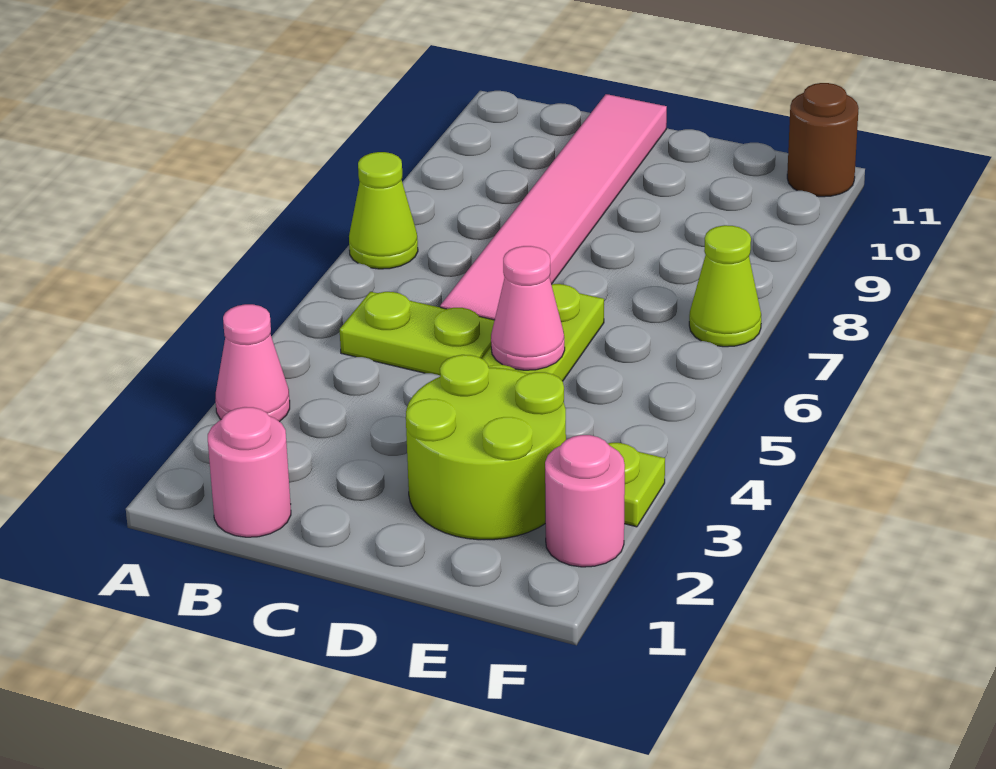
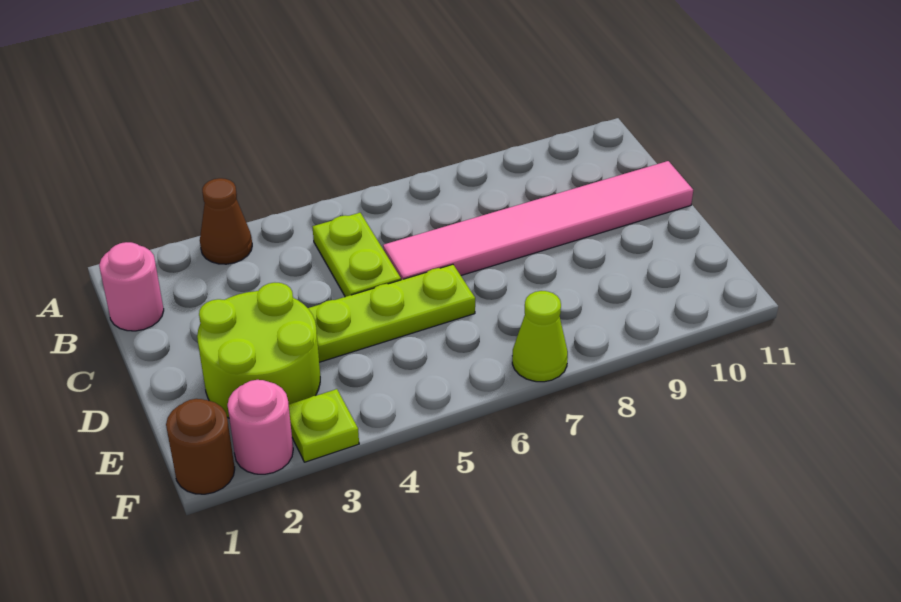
pink cone A3 level 1 -> brown cone A3 level 1
lime cone A7 level 1 -> none
pink cone D5 level 2 -> none
brown round brick F11 level 1 -> brown round brick F1 level 1

